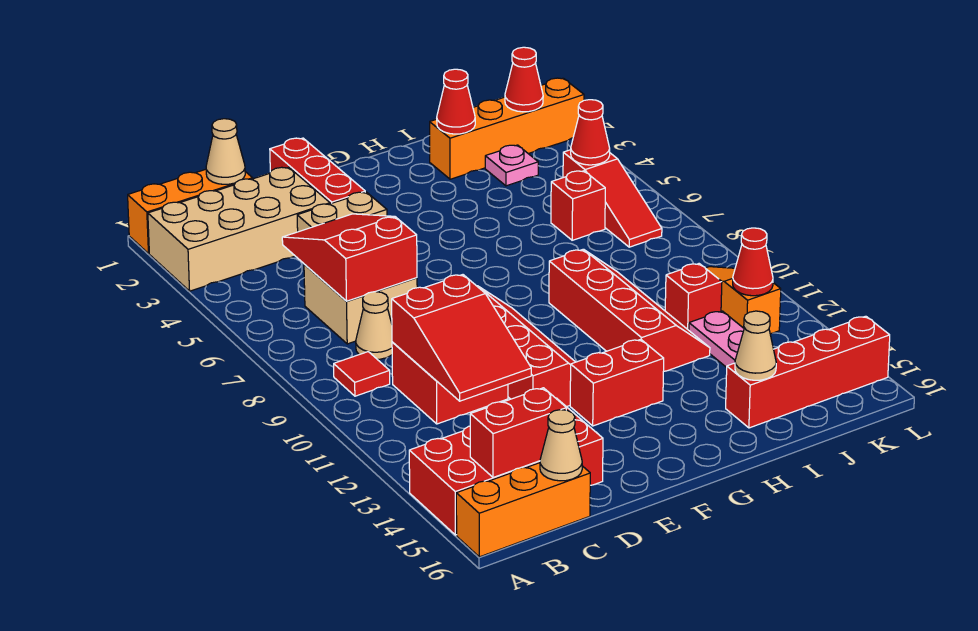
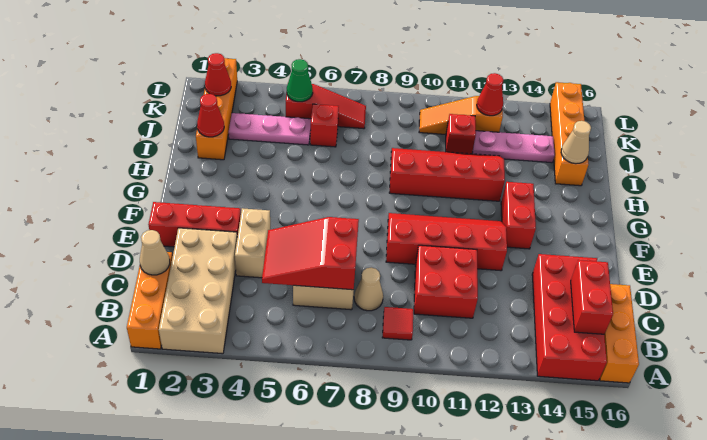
red slope C10:D12 level 2 top 10 -> none
tan cone C16 level 2 -> none
red brick I15:L15 level 1 -> orange brick I15:L15 level 1
pink plate J3 level 1 -> pink plate J3:J5 level 1
red cone K5 level 2 -> green cone K5 level 2

